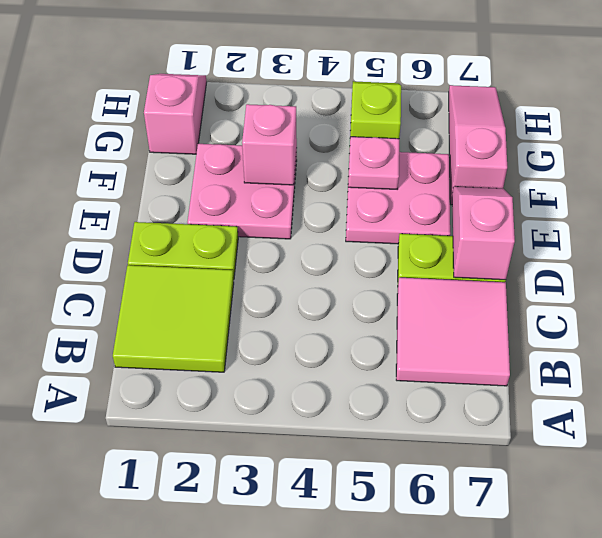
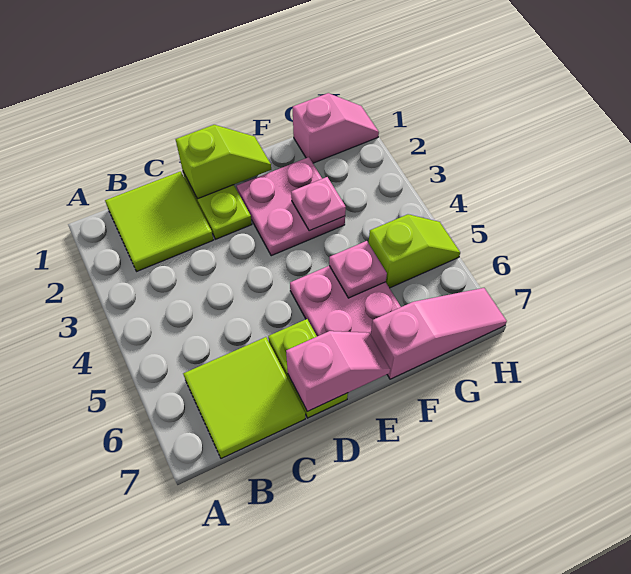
pink tile B6:C7 level 1 -> lime tile B6:C7 level 1
none -> lime slope D1:E1 level 2 top D
pink brick F3 level 2 -> pink plate F3 level 2

